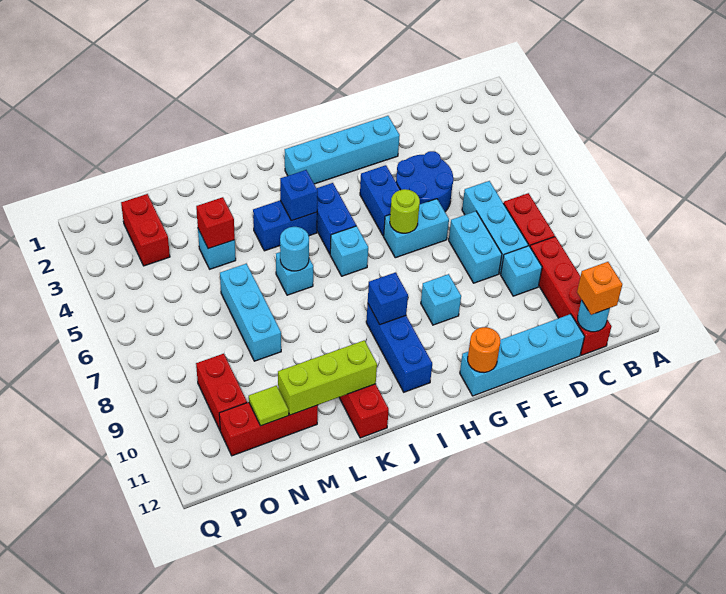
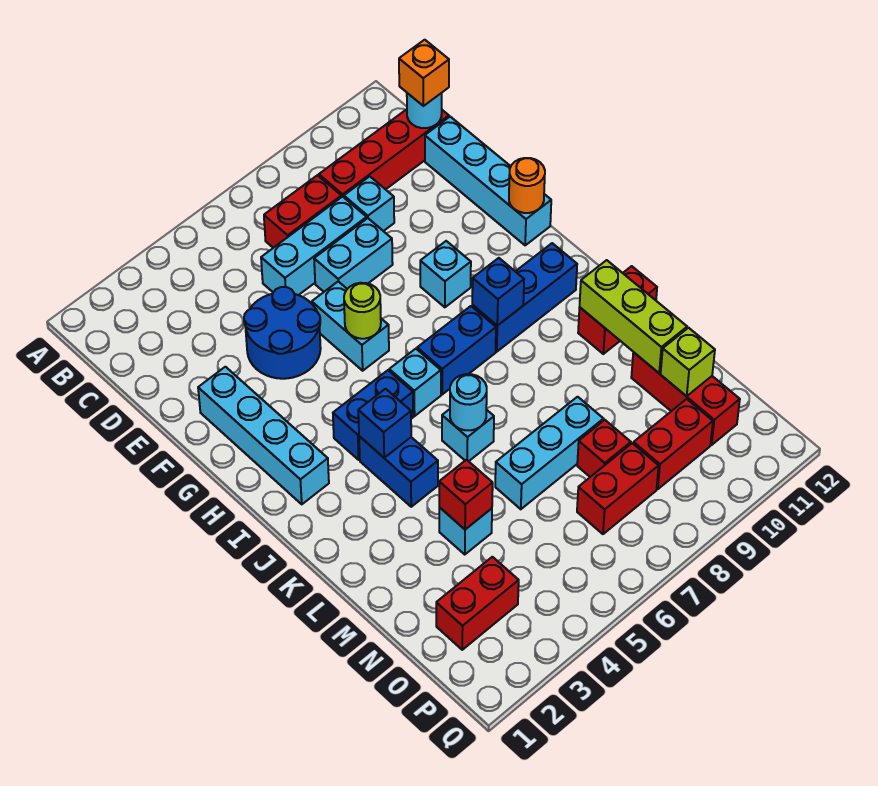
blue brick G4:G5 level 1 -> blue brick I7:I8 level 1
none -> red brick N8 level 1
lime tile N11 level 2 -> lime brick N11 level 2
none -> red brick O7:O8 level 1

